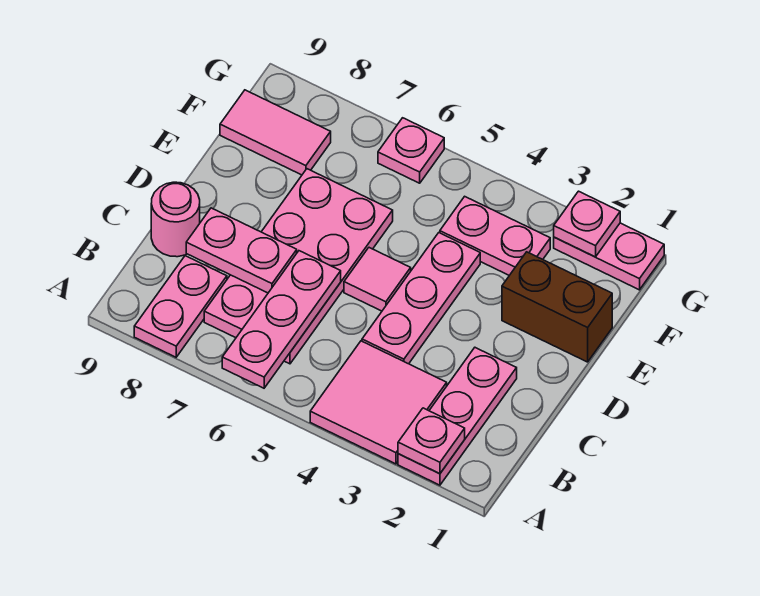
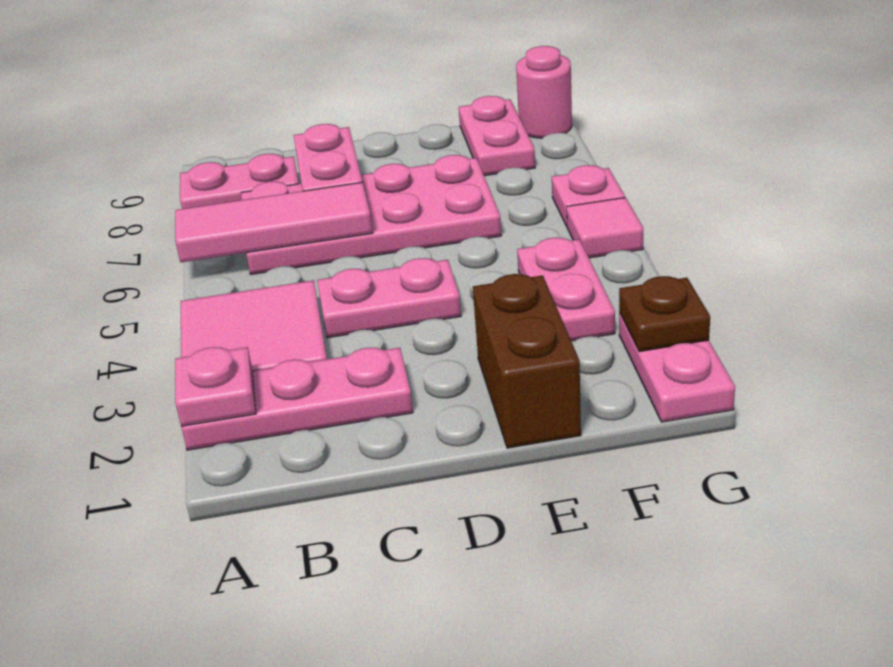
pink plate A6:C6 level 2 -> pink tile A6:C6 level 2
pink plate C4:E4 level 1 -> pink plate C4:D4 level 1
pink round brick C9 level 1 -> pink round brick G9 level 1
pink tile D5 level 1 -> pink tile G5 level 1
pink tile F8:F9 level 1 -> pink plate F8:F9 level 1
pink plate G2 level 2 -> brown plate G2 level 2

